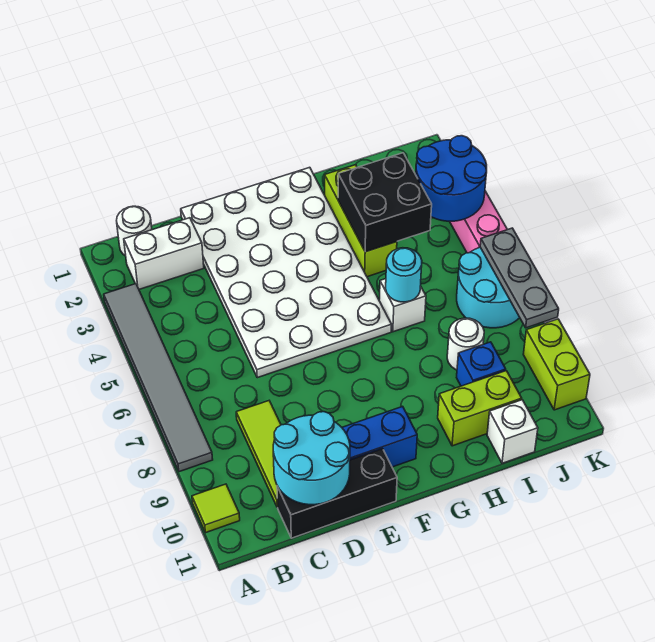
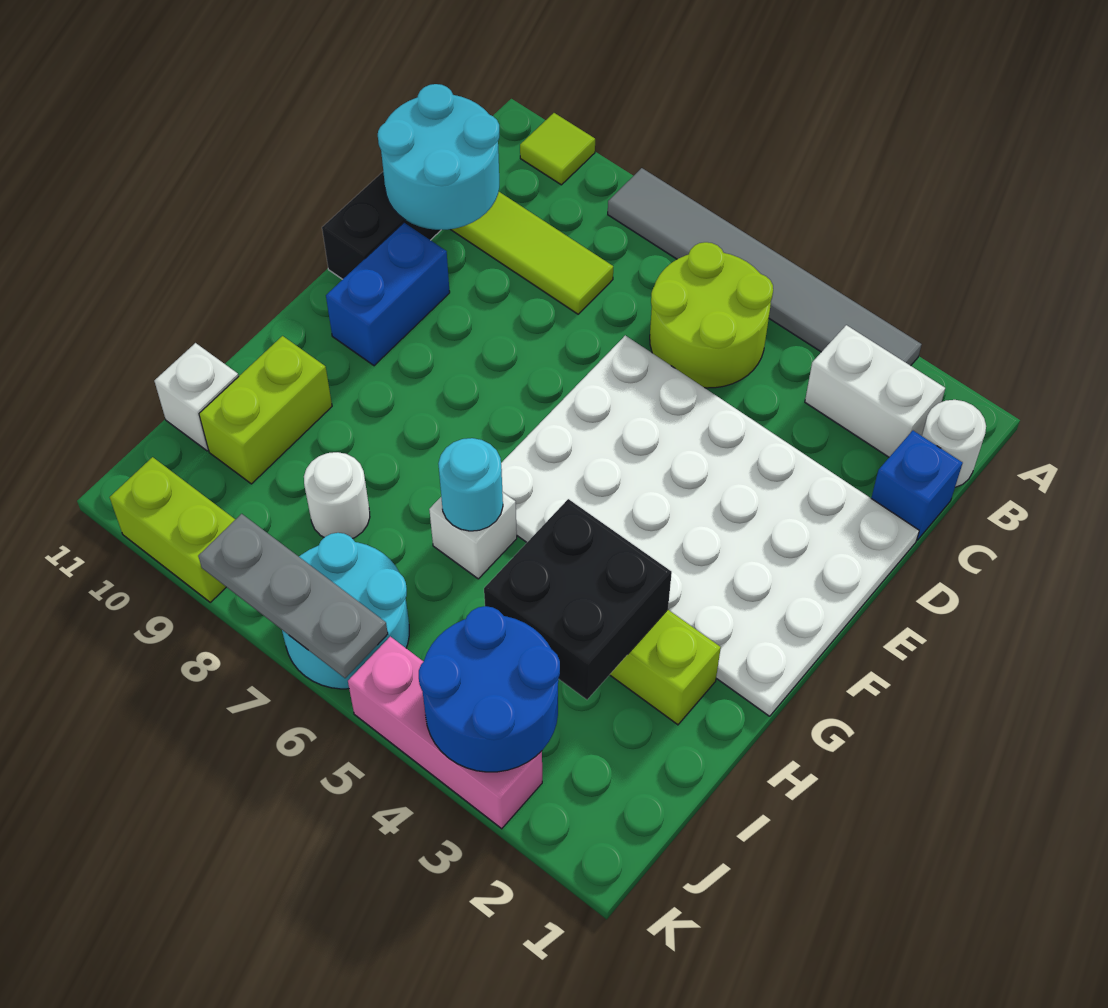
white brick B2:C2 level 1 -> white brick B2:B3 level 1
none -> lime round brick B5:C6 level 1
blue brick I9 level 1 -> blue brick C1 level 1

